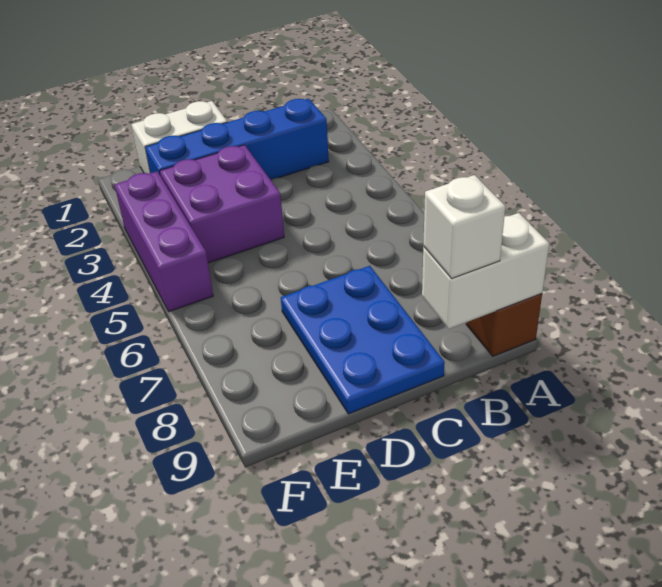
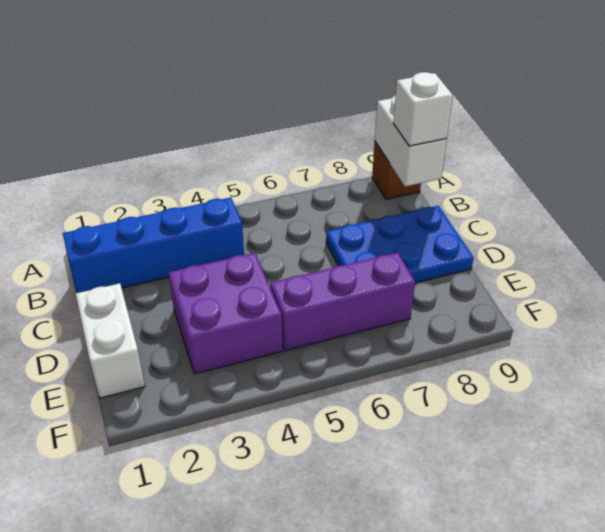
blue brick B2:E2 level 1 -> blue brick B1:B4 level 1
purple brick F3:F5 level 1 -> purple brick E5:E7 level 1

